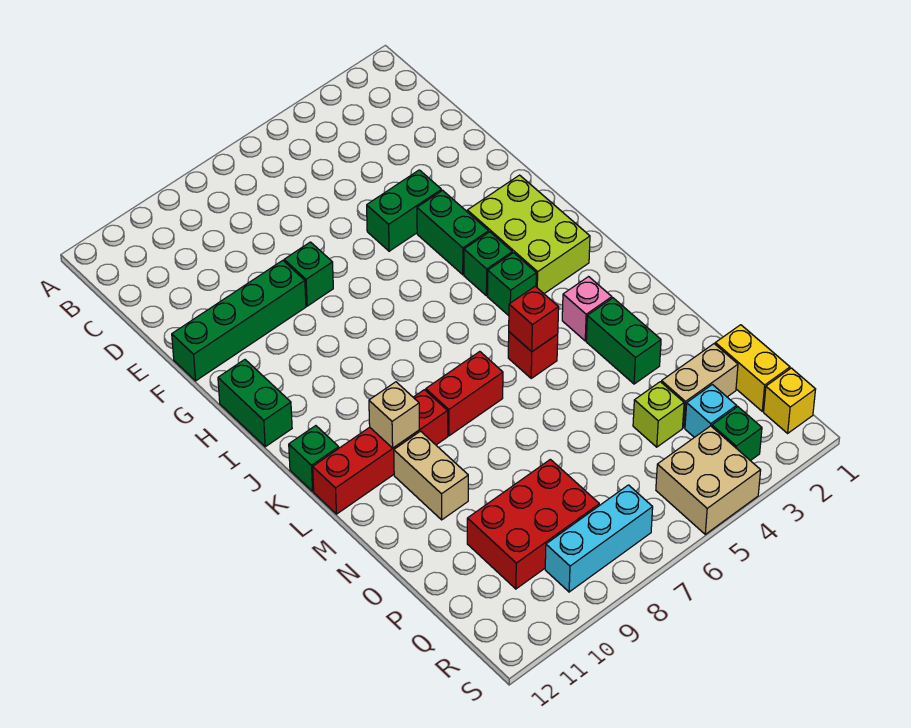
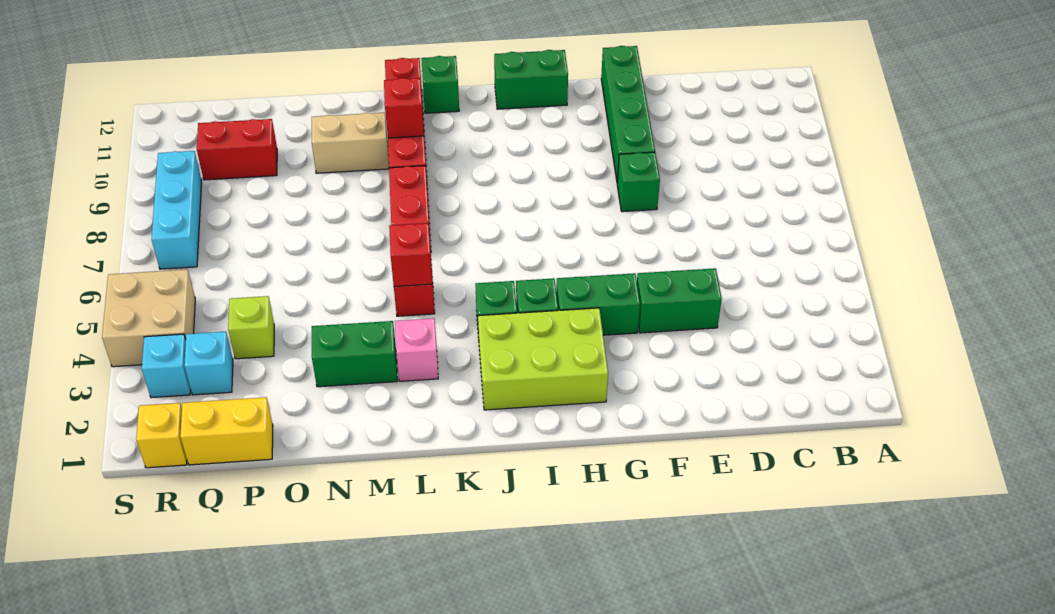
green brick F4:F5 level 1 -> green brick E4:F4 level 1
tan brick L10 level 2 -> red brick L10 level 2
tan brick P2:P3 level 1 -> none
red brick P8:Q10 level 1 -> red brick P10:Q10 level 1
green brick R3 level 1 -> cyan brick R3 level 1

